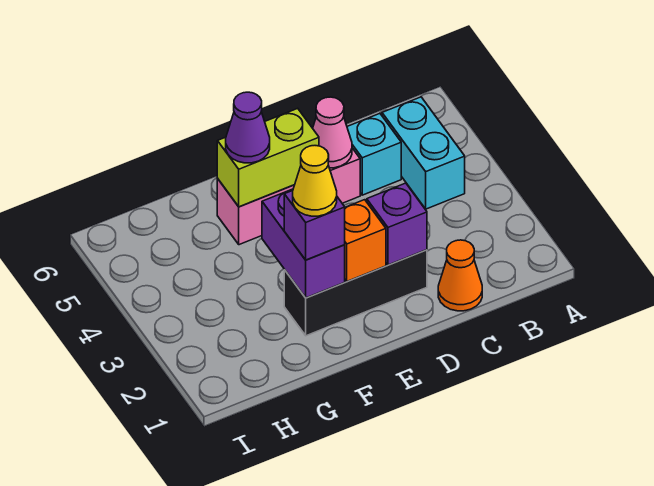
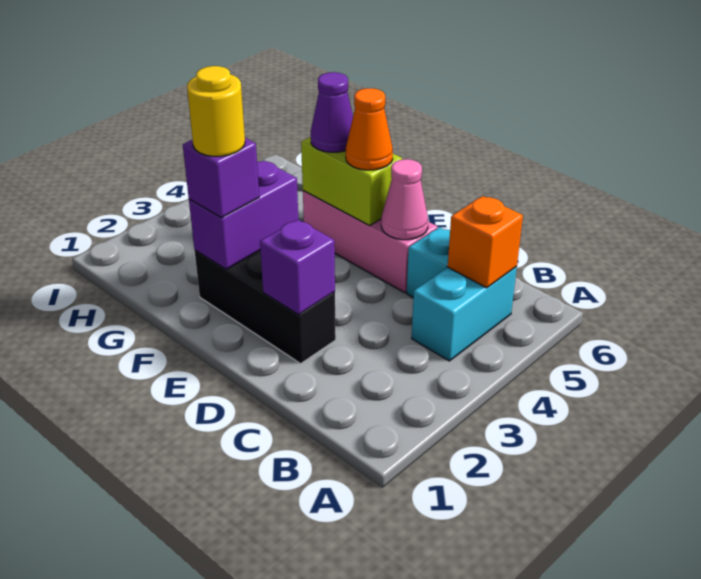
orange cone C1 level 1 -> orange cone E5 level 3
orange brick E2 level 2 -> orange brick B5 level 2
yellow cone F2 level 4 -> yellow round brick F2 level 4

